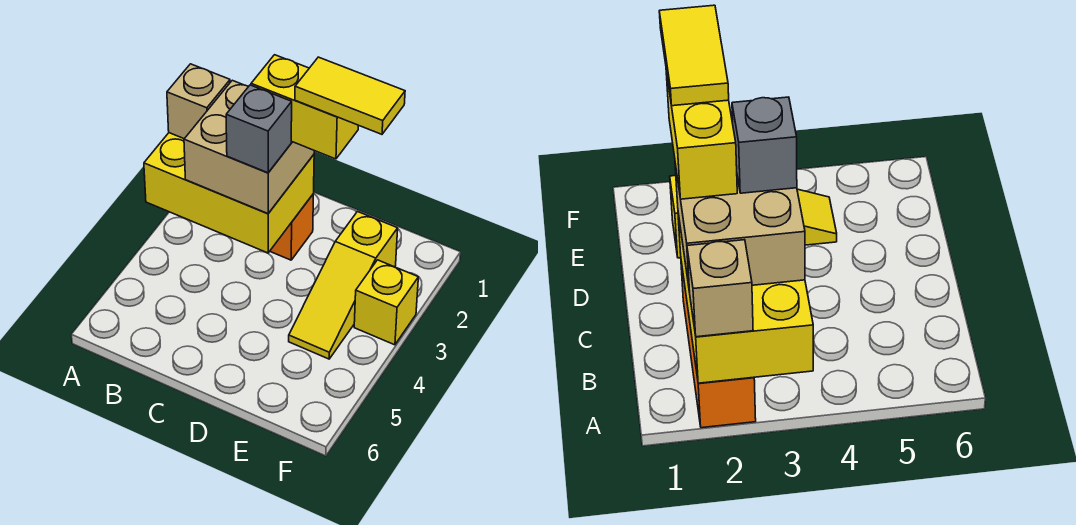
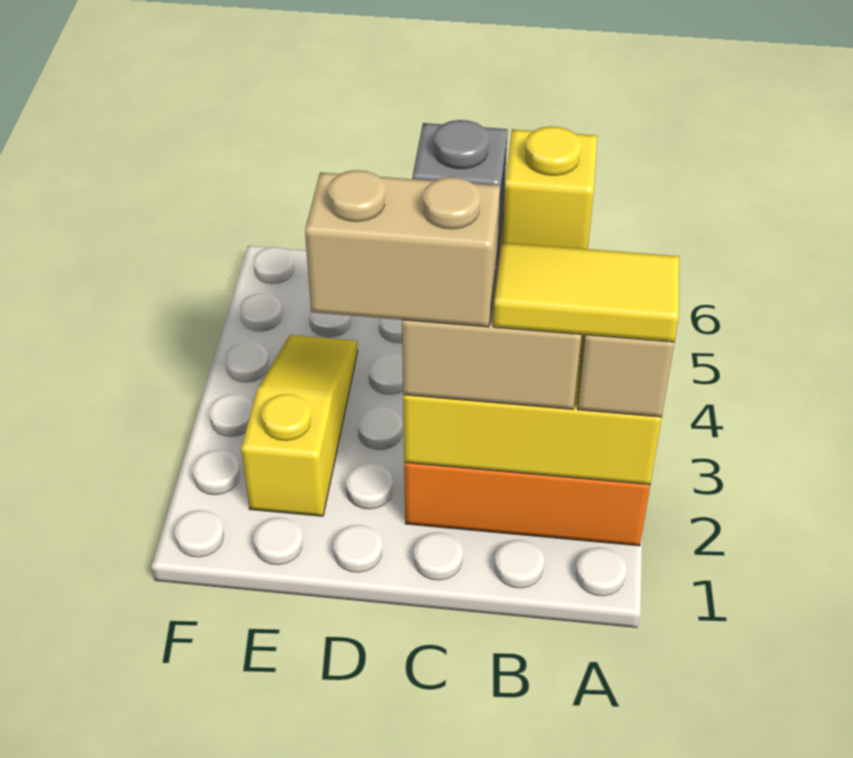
yellow brick C2:D2 level 4 -> tan brick C2:D2 level 4
yellow tile D2:E2 level 5 -> yellow tile A2:B2 level 4
yellow brick F3 level 1 -> yellow brick B3 level 4

